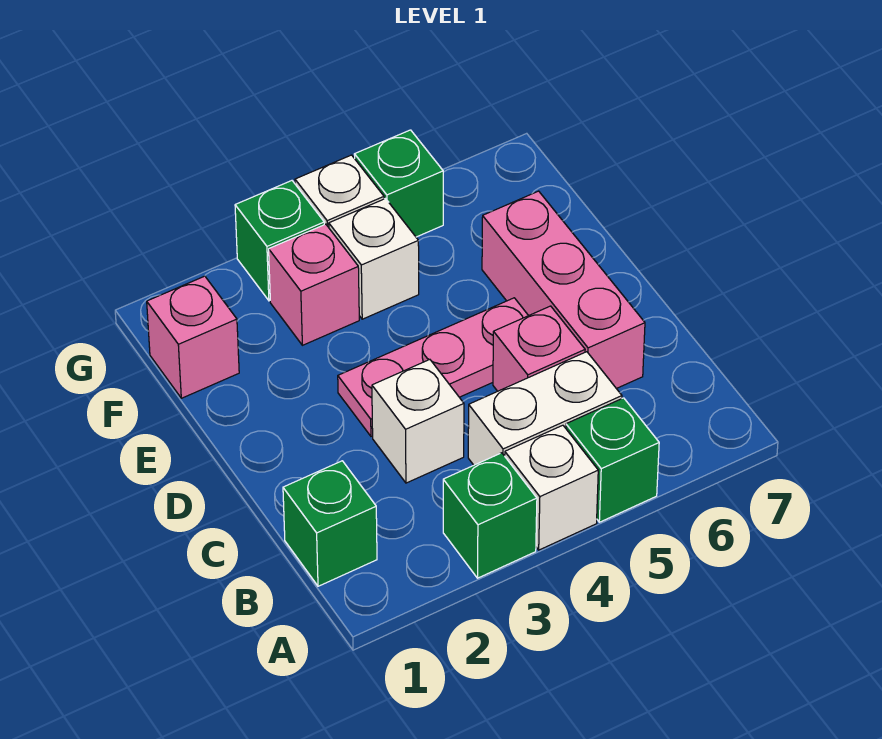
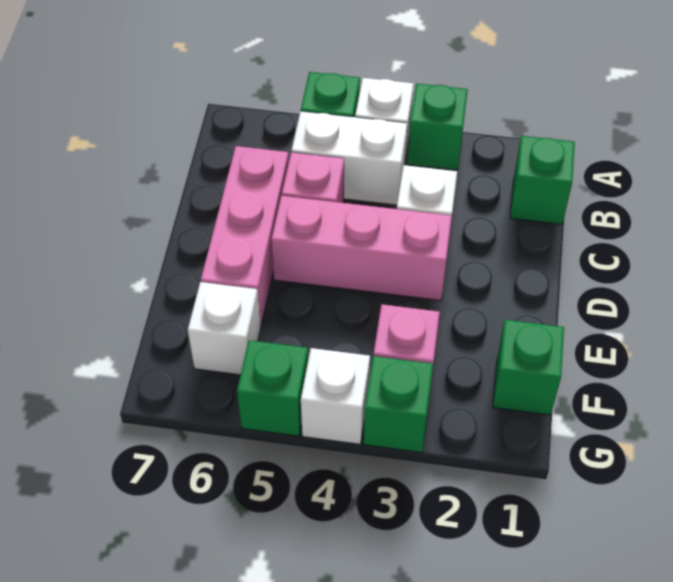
pink plate D3:D5 level 1 -> pink brick D3:D5 level 1
pink brick F1 level 1 -> green brick F1 level 1
white brick F4 level 1 -> white brick F6 level 1

